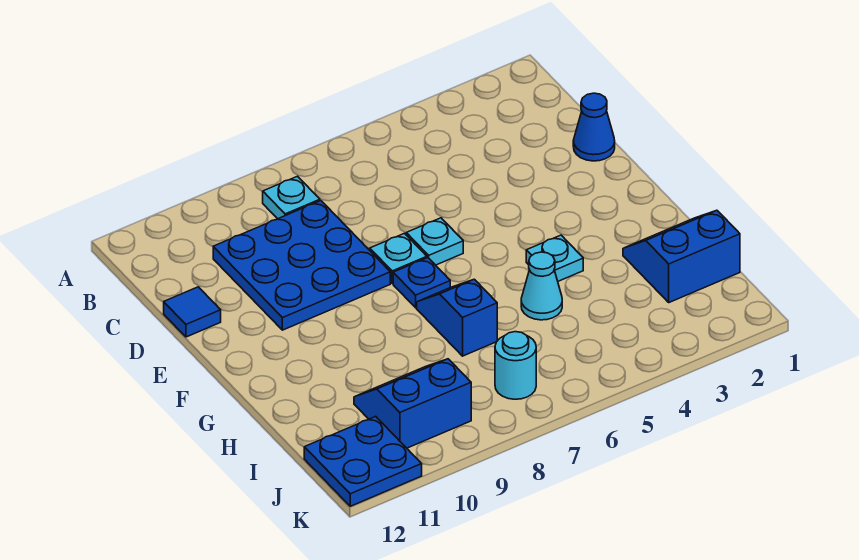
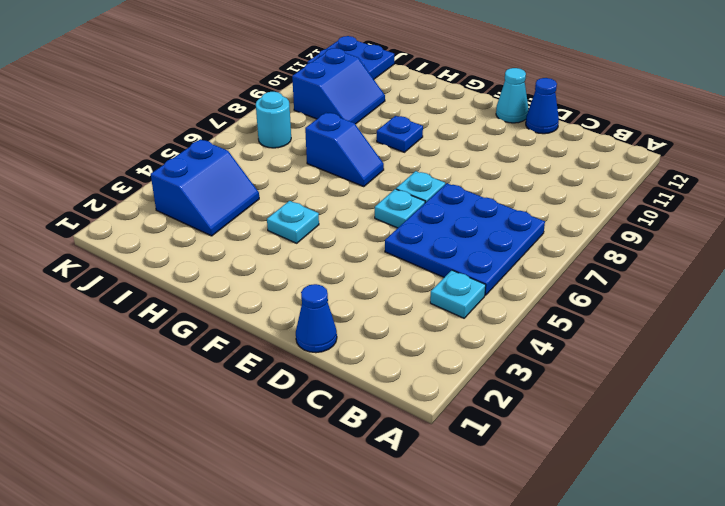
cyan plate B8 level 1 -> cyan plate B4 level 1
blue plate C8:E10 level 1 -> blue plate B5:D7 level 1
blue tile D12 level 1 -> blue cone D12 level 1
blue plate F7 level 1 -> blue plate G9 level 1
blue slope H1:I2 level 1 top I -> blue slope I3:J4 level 1 top J
cyan cone H5 level 1 -> cyan cone E12 level 1

